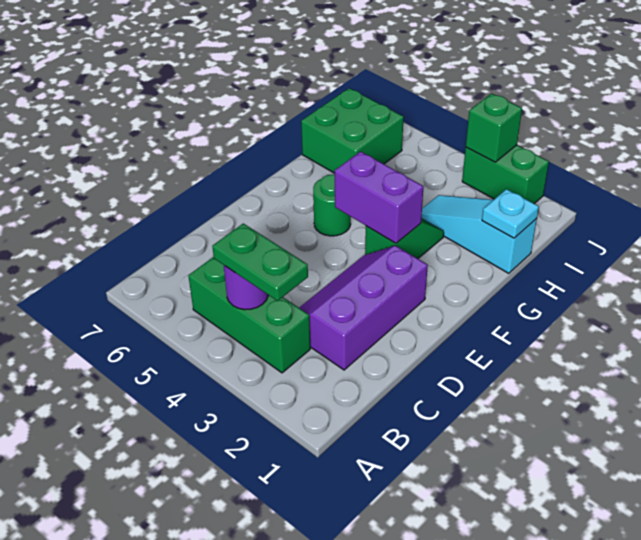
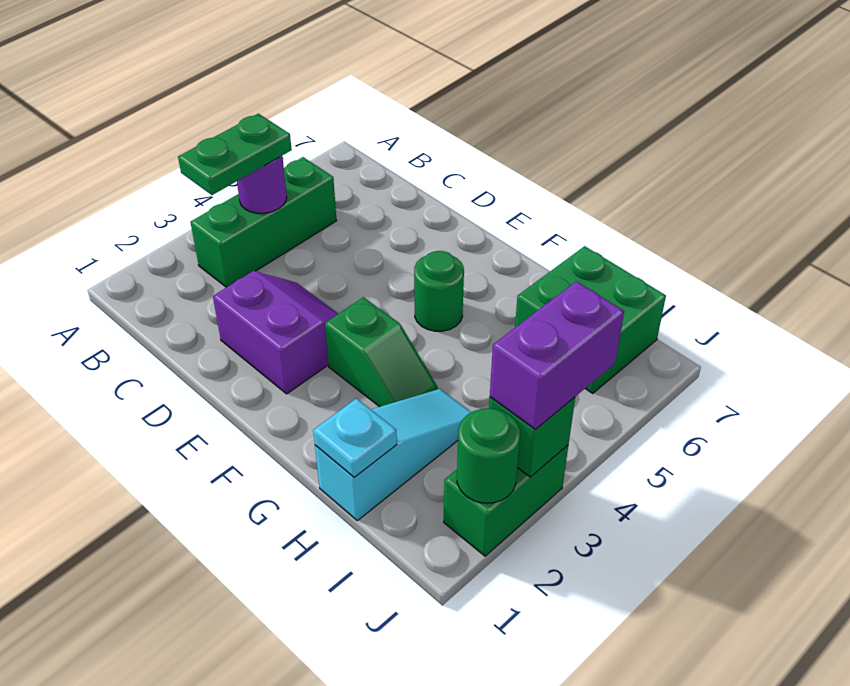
purple slope C2:E3 level 1 top 2 -> purple slope D2:E3 level 1 top 2
purple brick F3:F4 level 2 -> purple brick J3:J4 level 3
none -> green round brick J2 level 2

